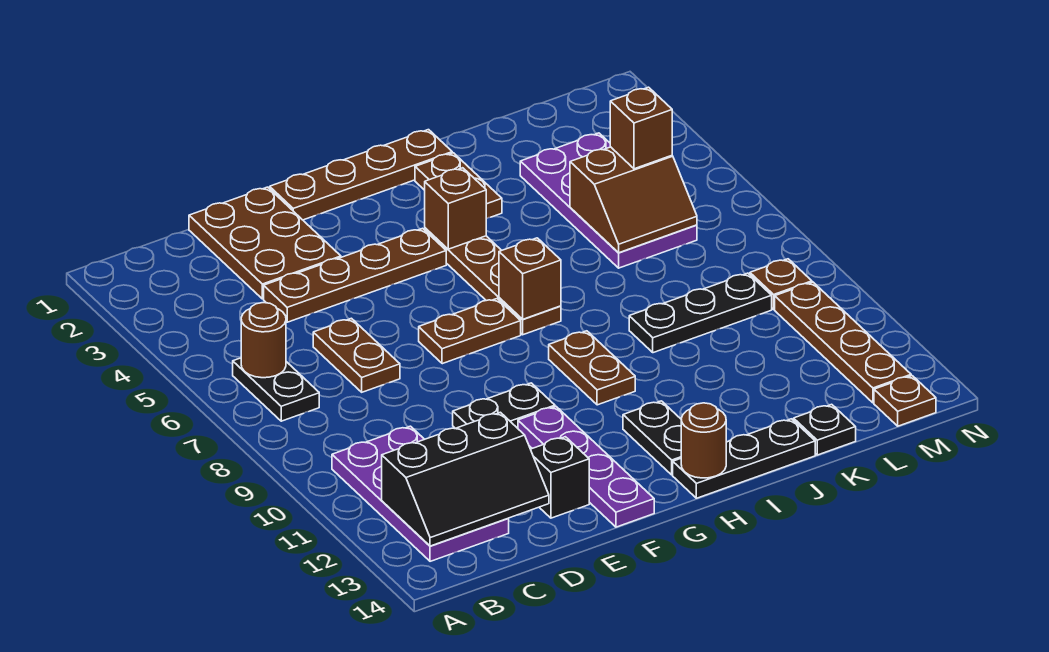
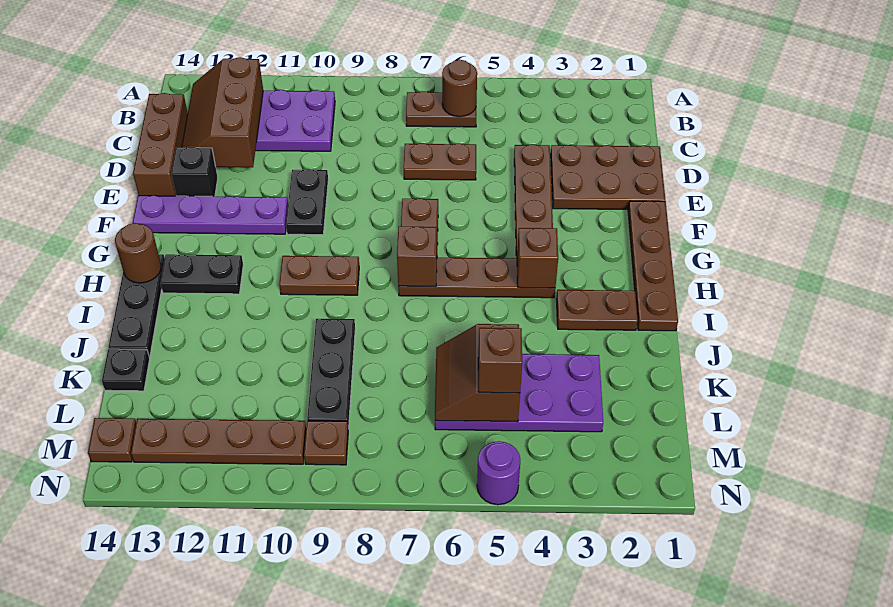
black plate B6:B7 level 1 -> brown plate B6:B7 level 1
black slope B12:D13 level 2 top 12 -> brown slope B12:D13 level 2 top 12
none -> brown brick C14:E14 level 1
none -> purple round brick N5 level 1

